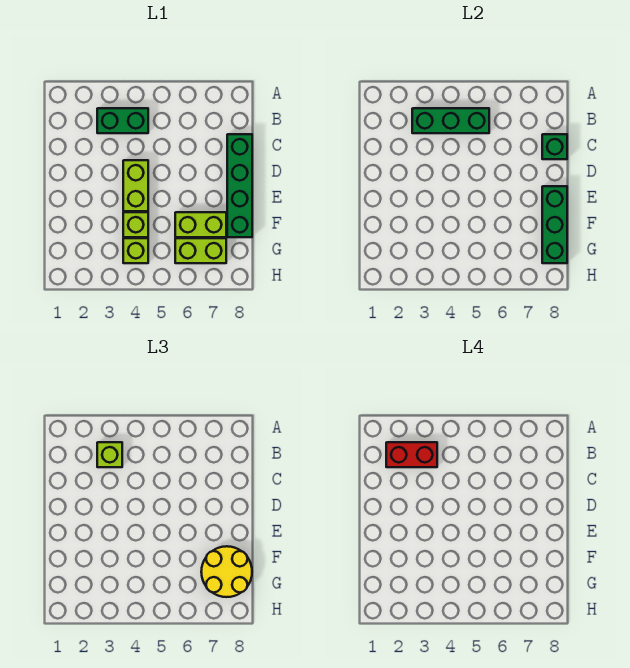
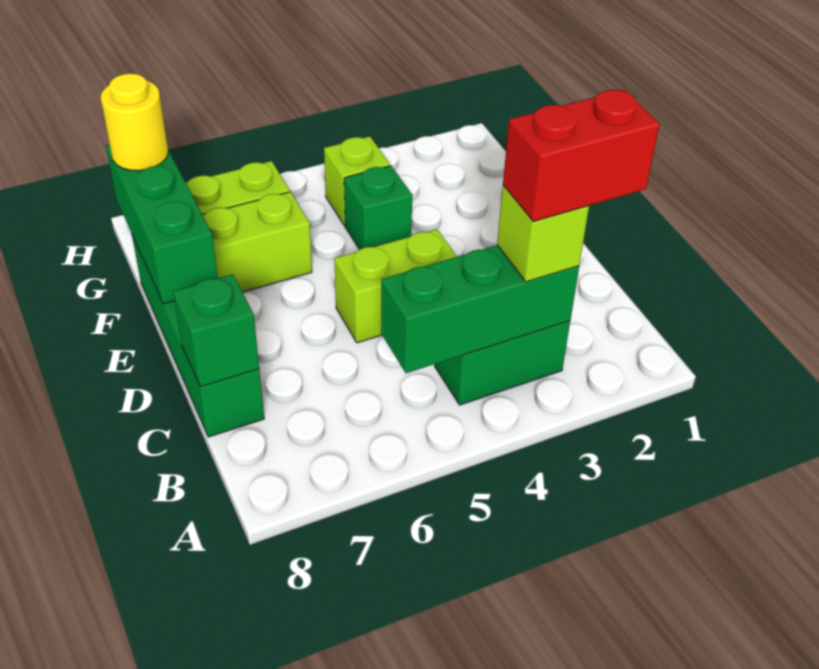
lime brick D4:E4 level 1 -> lime brick D4:D5 level 1
lime brick F4 level 1 -> green brick F4 level 1
yellow round brick F7:G8 level 3 -> yellow round brick G8 level 3

